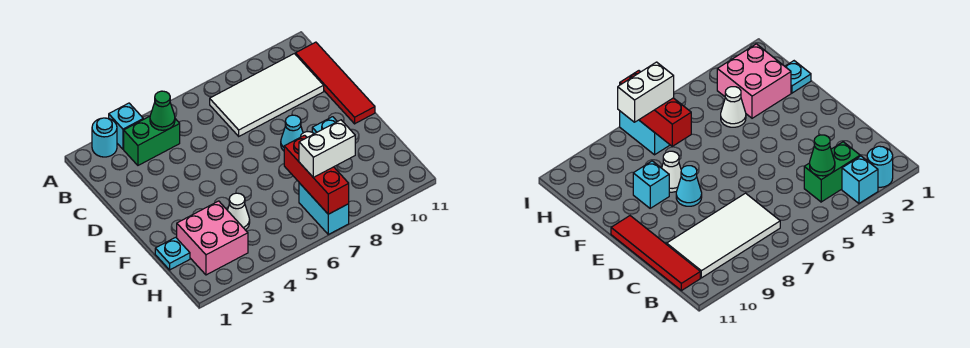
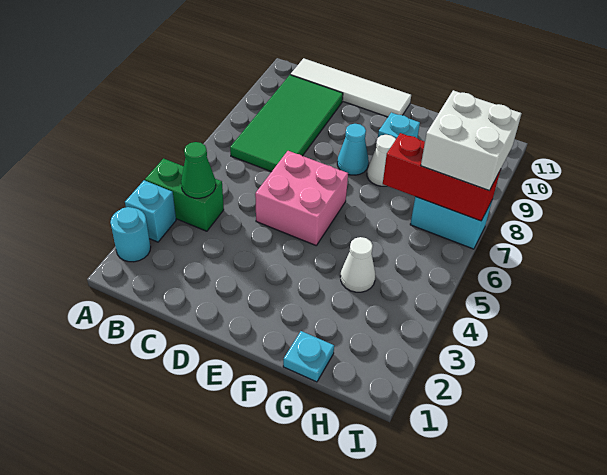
green brick B3:B4 level 1 -> green brick A4:B4 level 1
white tile B7:C10 level 1 -> green tile B7:C10 level 1
red tile B11:E11 level 1 -> white tile B11:E11 level 1
pink brick G2:H3 level 1 -> pink brick D5:E6 level 1
white brick H7:H8 level 3 -> white brick H7:I8 level 3

